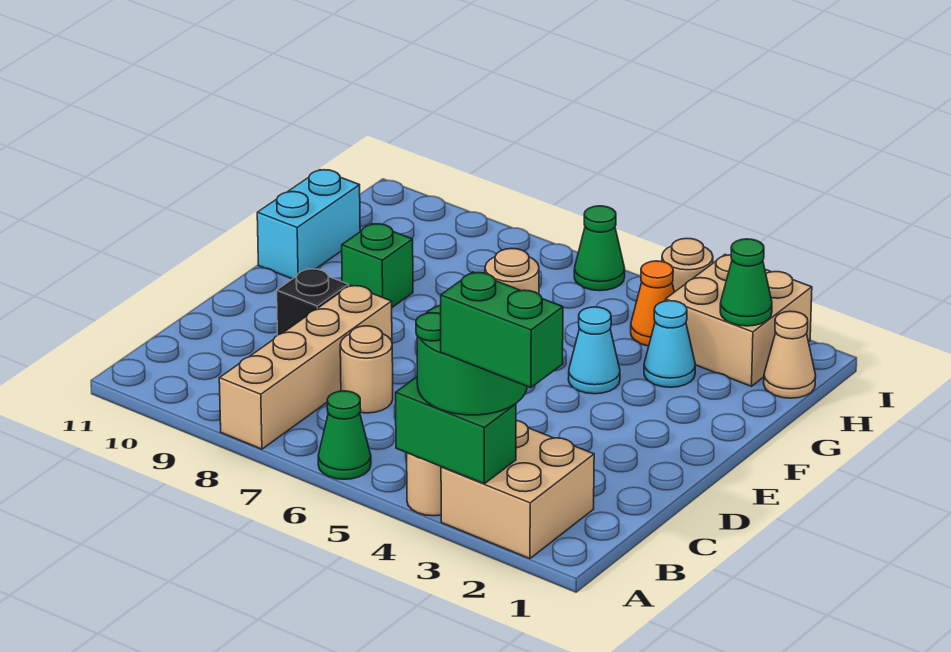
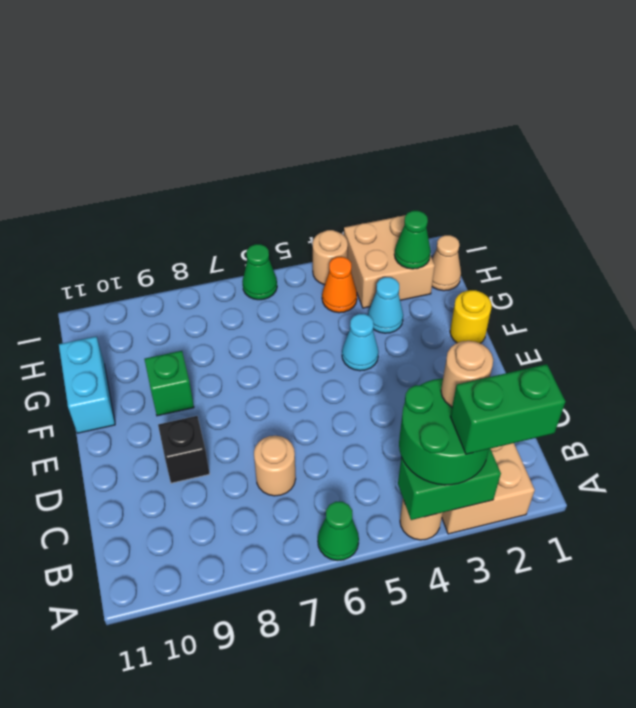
tan brick A8:D8 level 1 -> none
none -> yellow round brick F1 level 1

